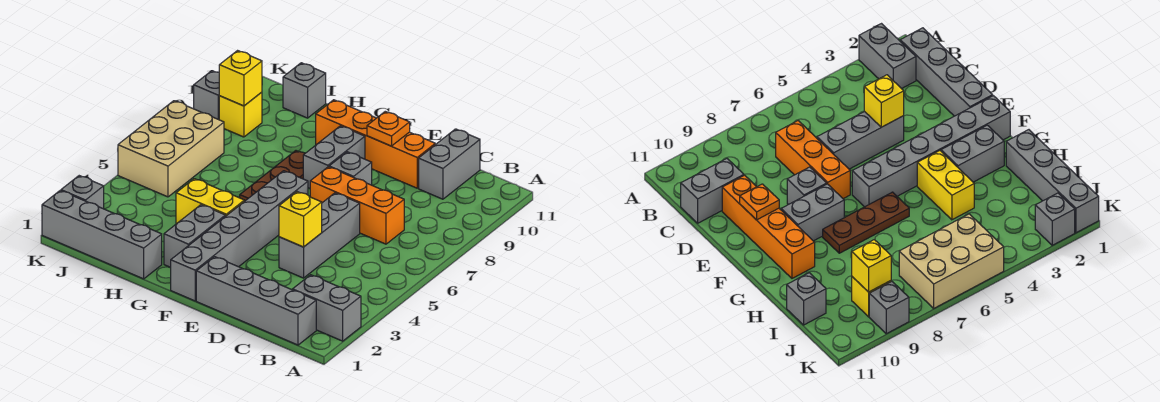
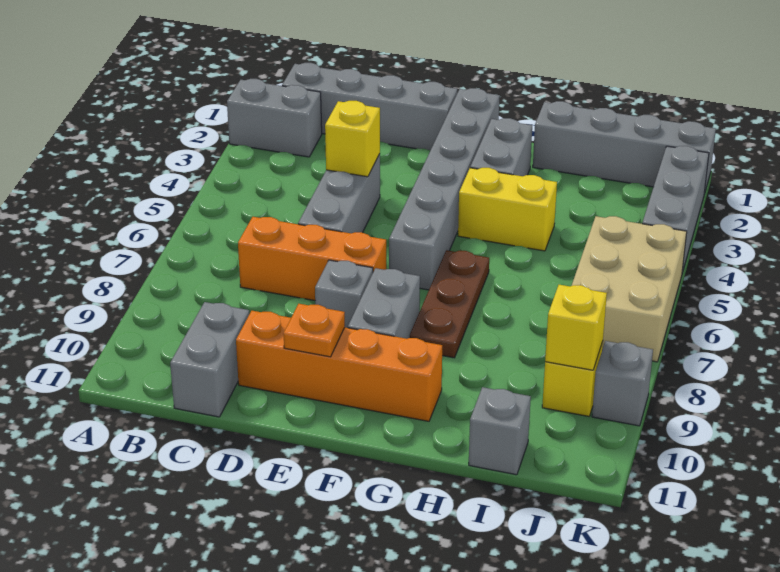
grey brick K2 level 1 -> grey brick K2:K4 level 1

